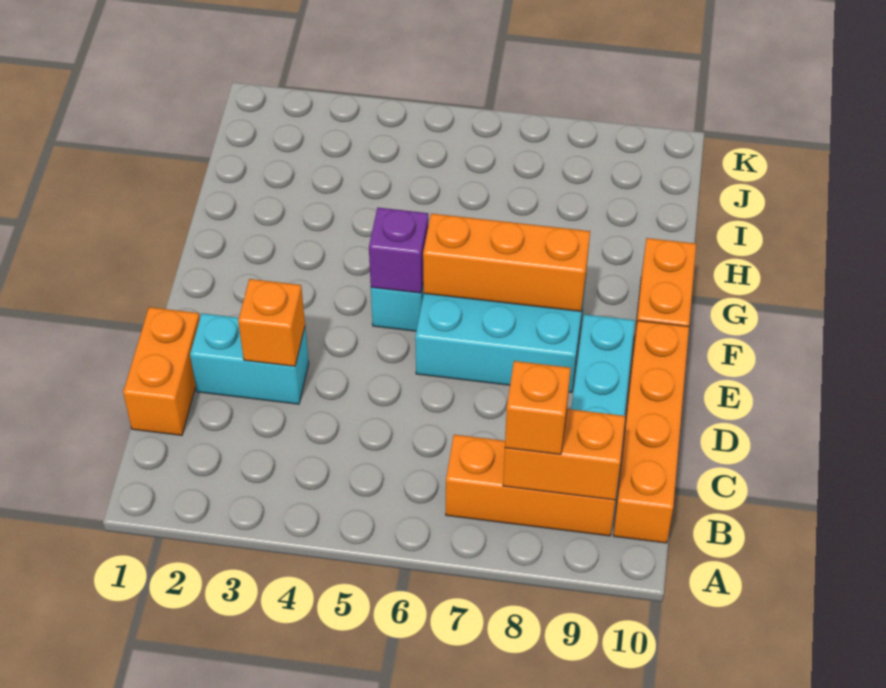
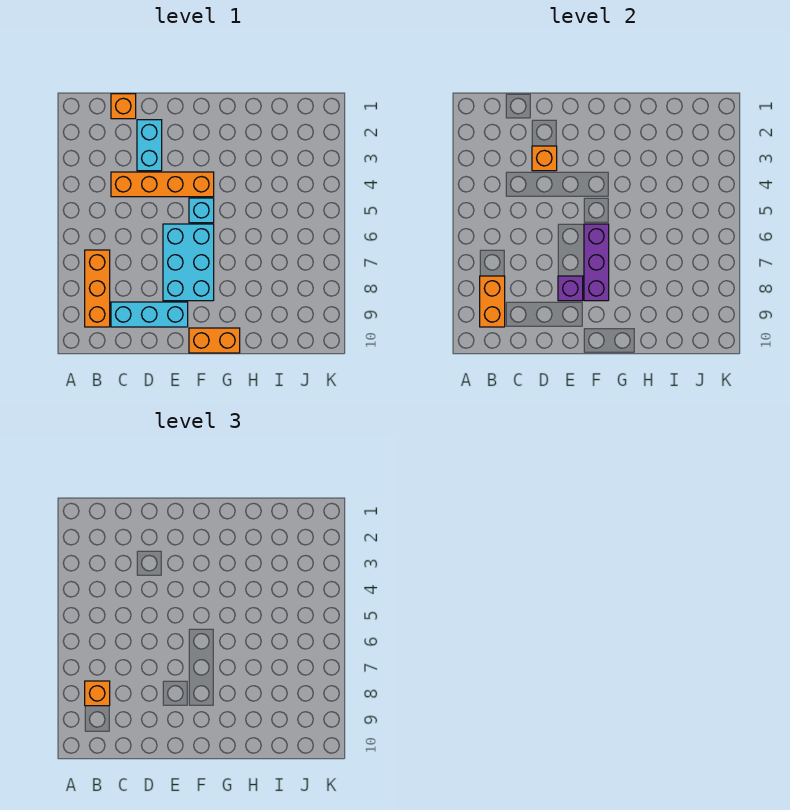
orange brick B10:E10 level 1 -> orange brick C4:F4 level 1
orange brick C1:D1 level 1 -> orange brick C1 level 1
purple brick F5 level 2 -> purple brick E8 level 2
orange brick F6:F8 level 2 -> purple brick F6:F8 level 2

